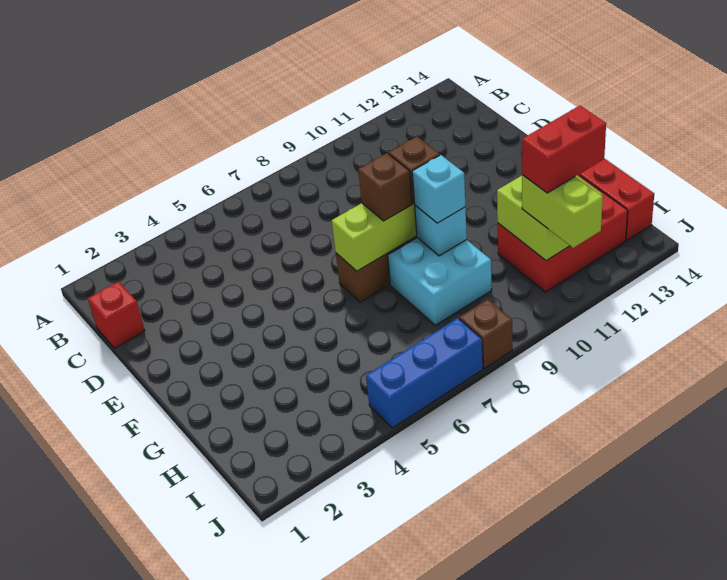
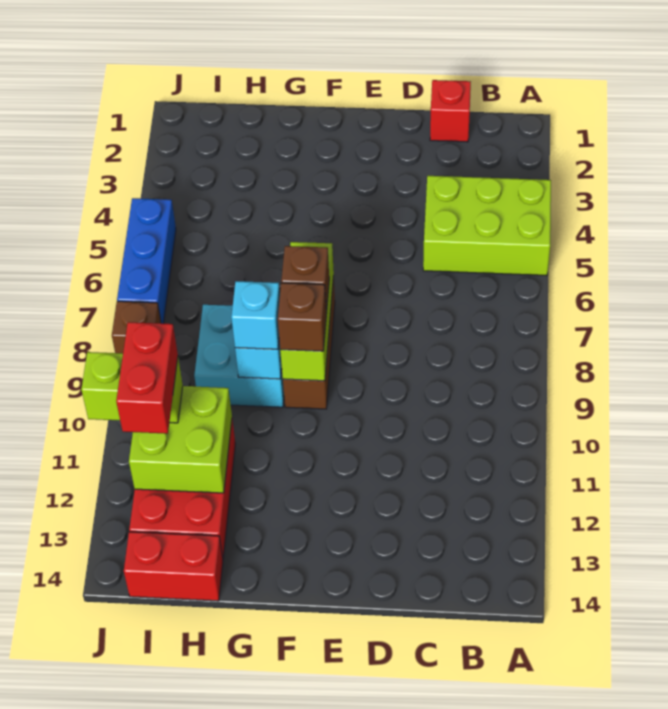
none -> lime brick A4:C5 level 1

